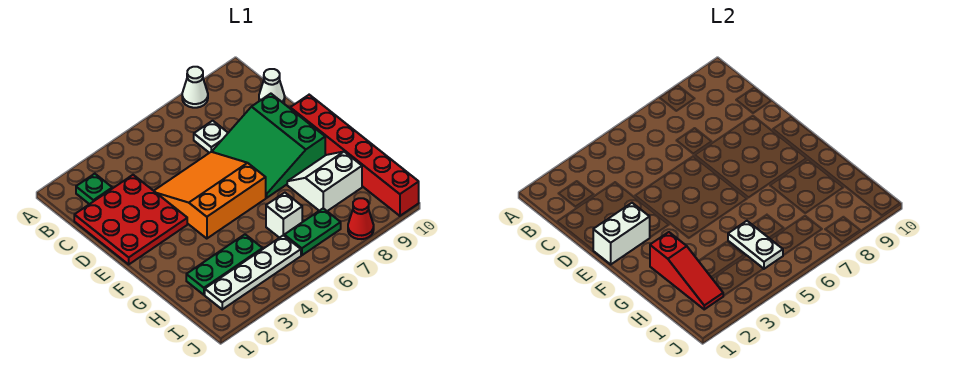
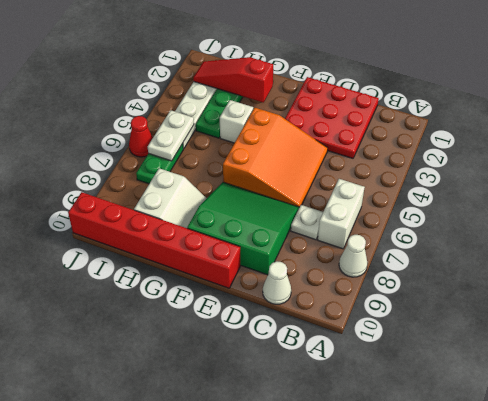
green plate B2 level 1 -> none
white brick E1:E2 level 2 -> white brick B6:B7 level 1
white plate H5:I5 level 2 -> white plate I5:I6 level 2
white brick H6 level 1 -> white brick G4 level 1
red cone J8 level 1 -> red cone J6 level 1

